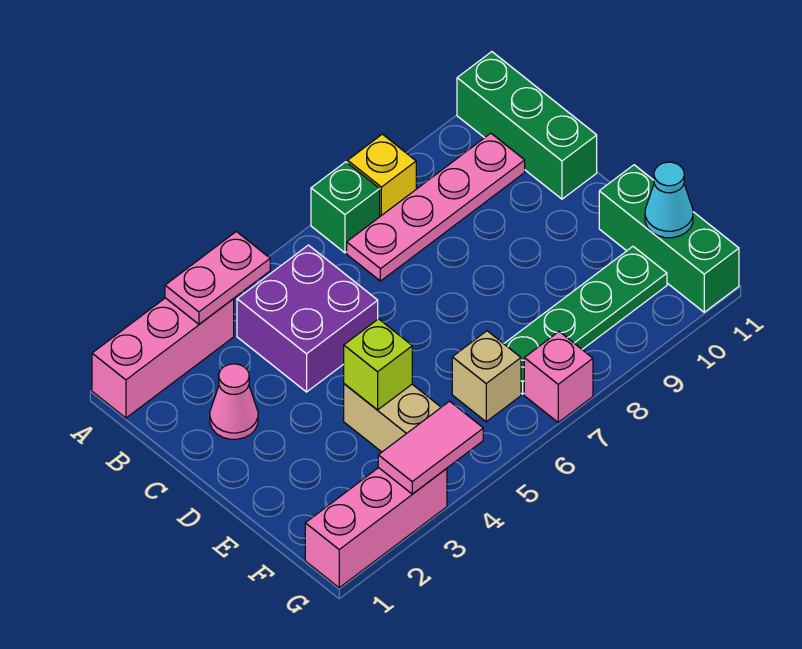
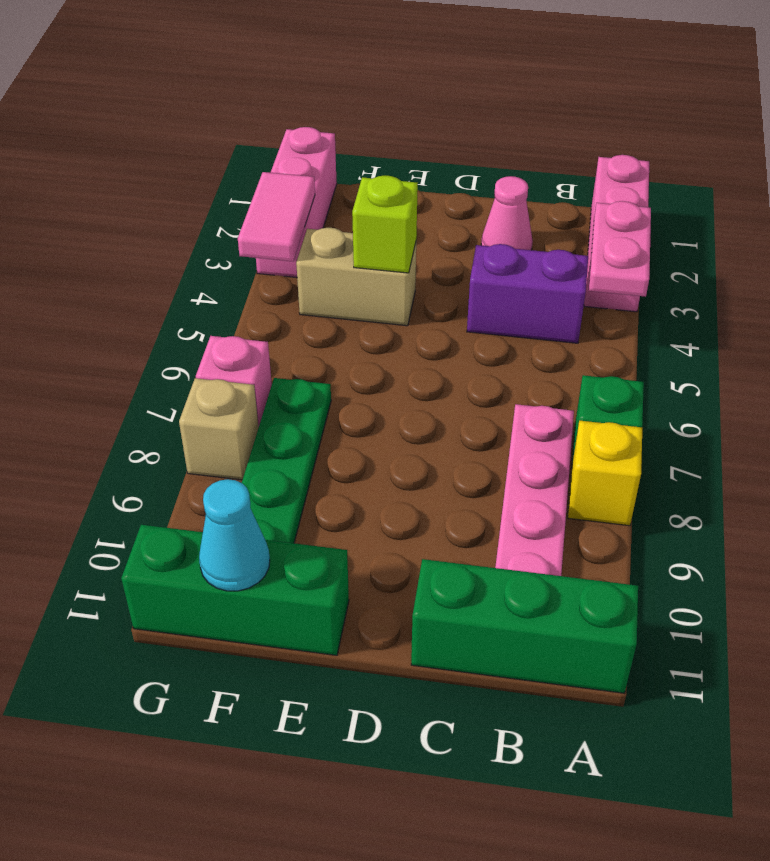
purple brick B4:C5 level 1 -> purple brick B4:C4 level 1
tan brick F6 level 1 -> tan brick G8 level 1

